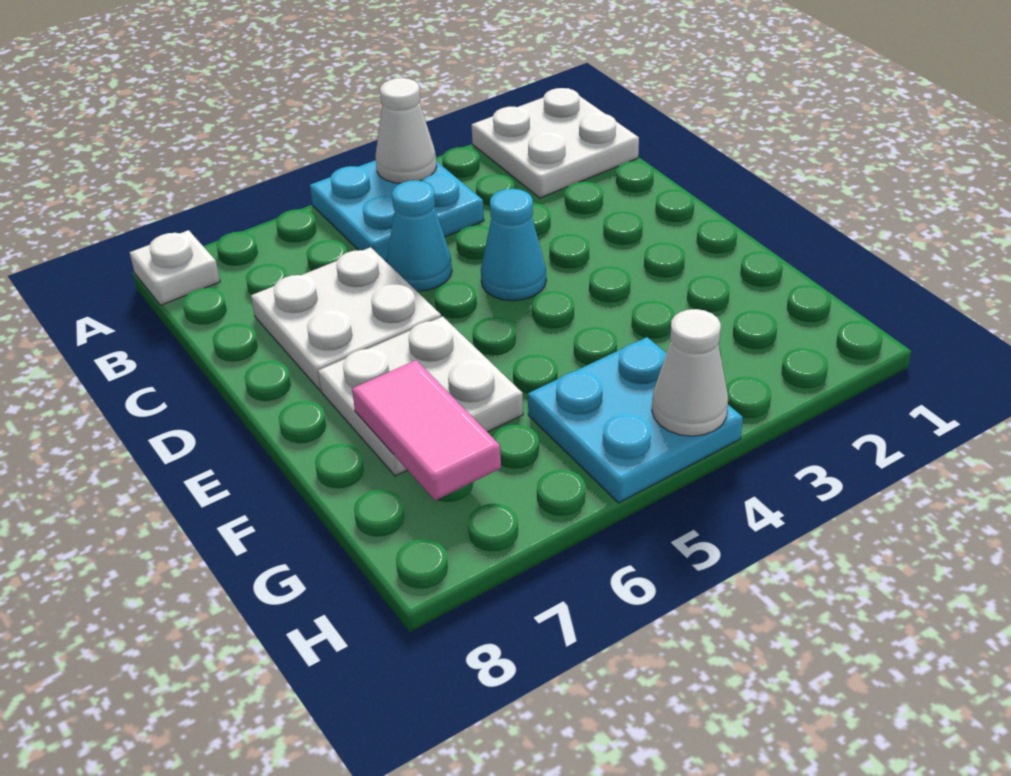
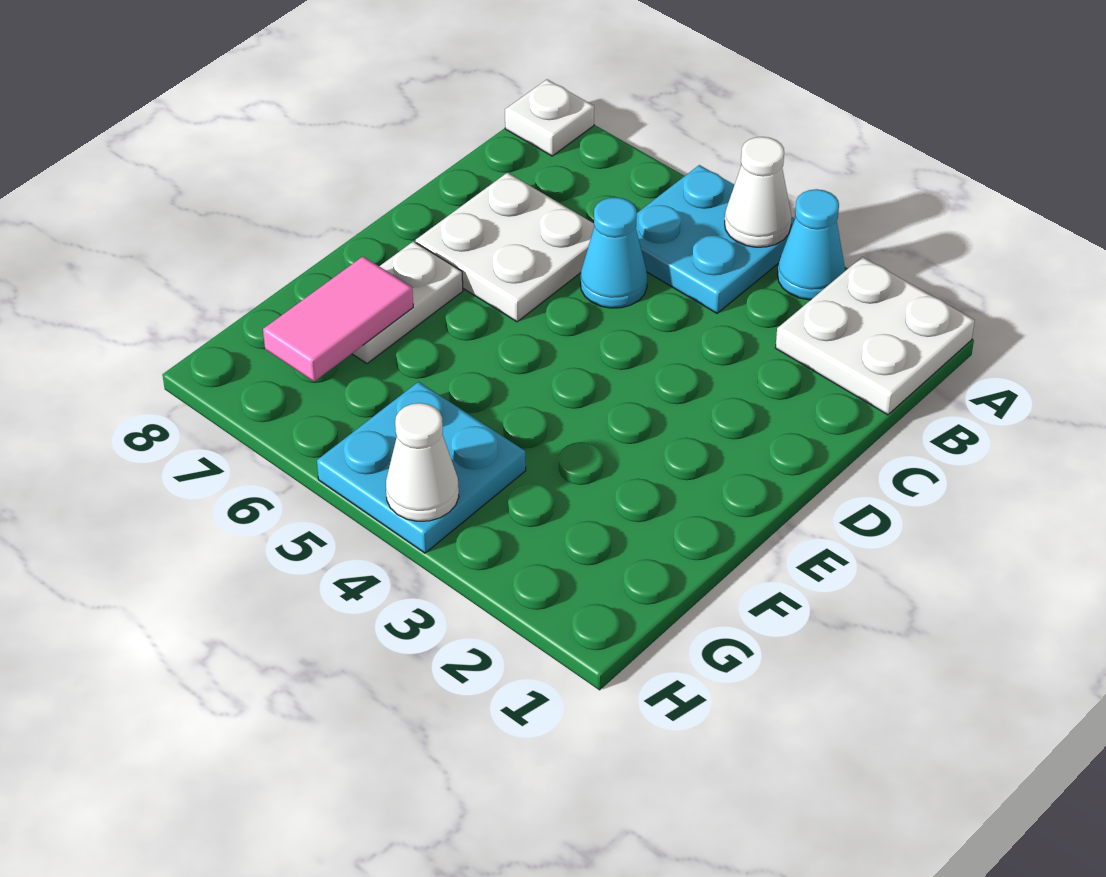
cyan cone D4 level 1 -> cyan cone A3 level 1
white plate E6:F7 level 1 -> white plate E7:F7 level 1

